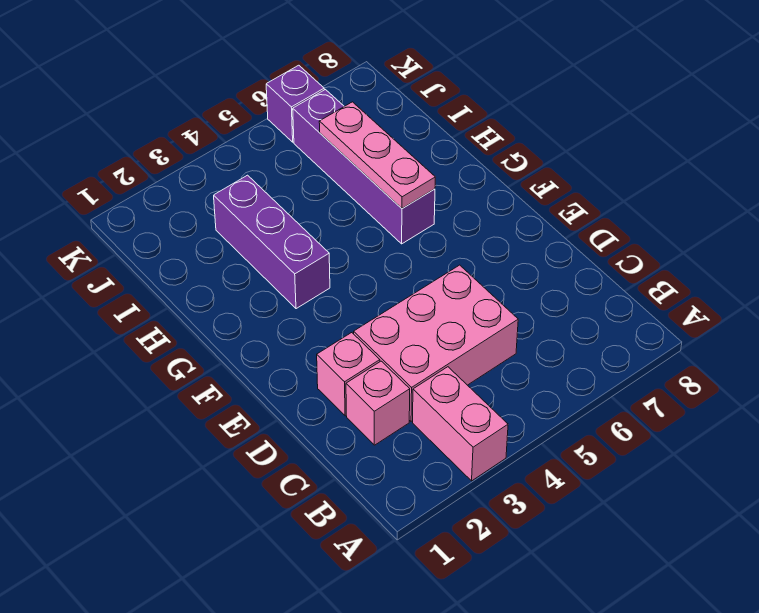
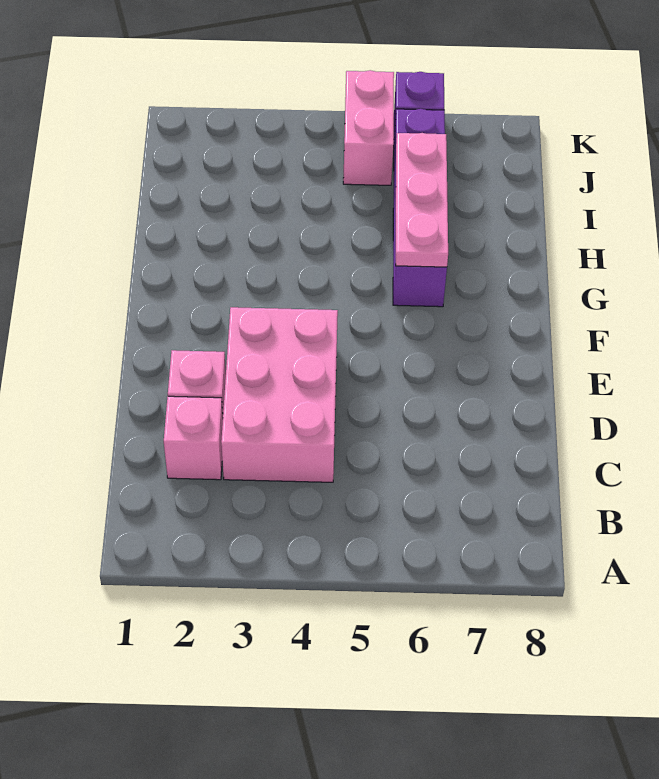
pink brick A3:B3 level 1 -> pink brick J5:K5 level 1
pink brick C3:D5 level 1 -> pink brick C3:E4 level 1
purple brick G3:I3 level 1 -> none

